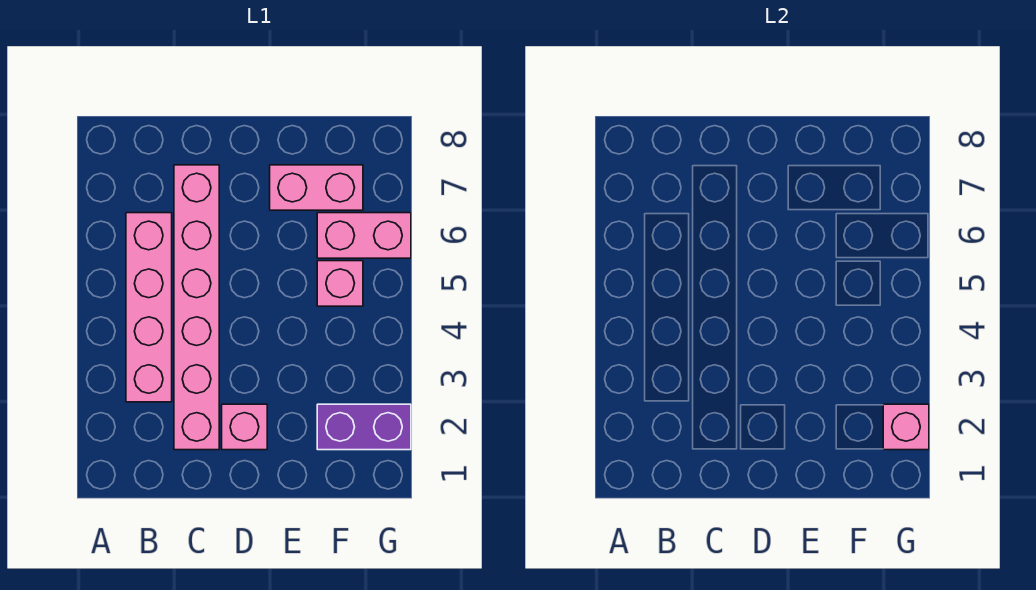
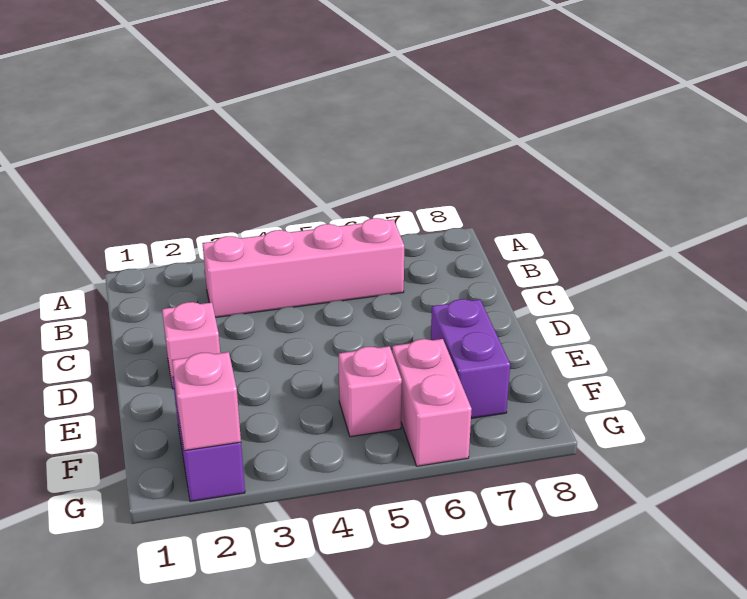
pink brick C2:C7 level 1 -> none
pink brick E7:F7 level 1 -> purple brick E7:F7 level 1

